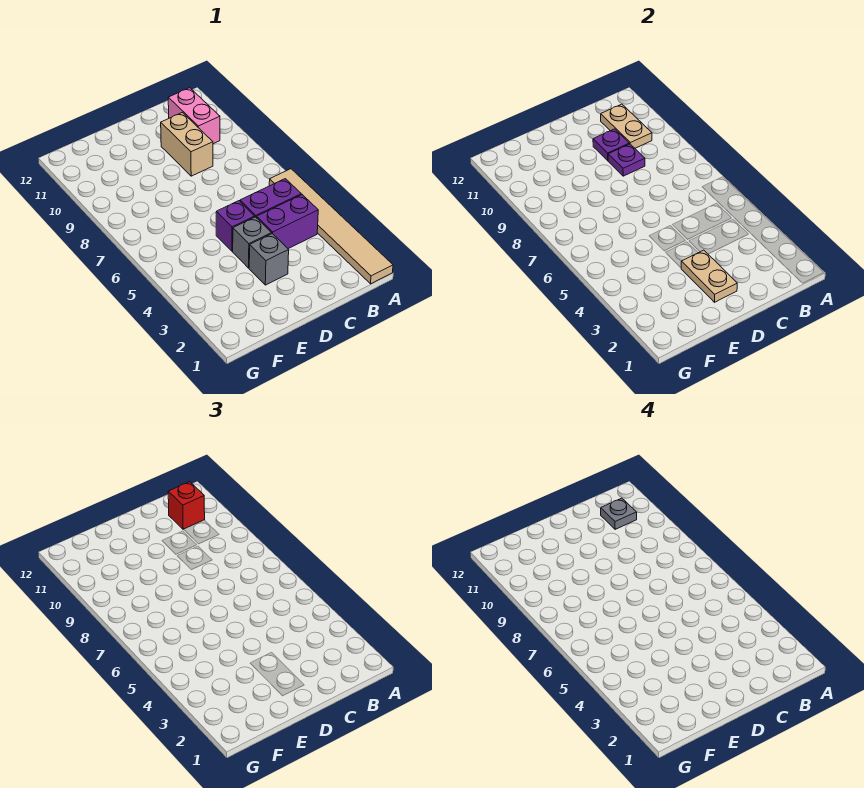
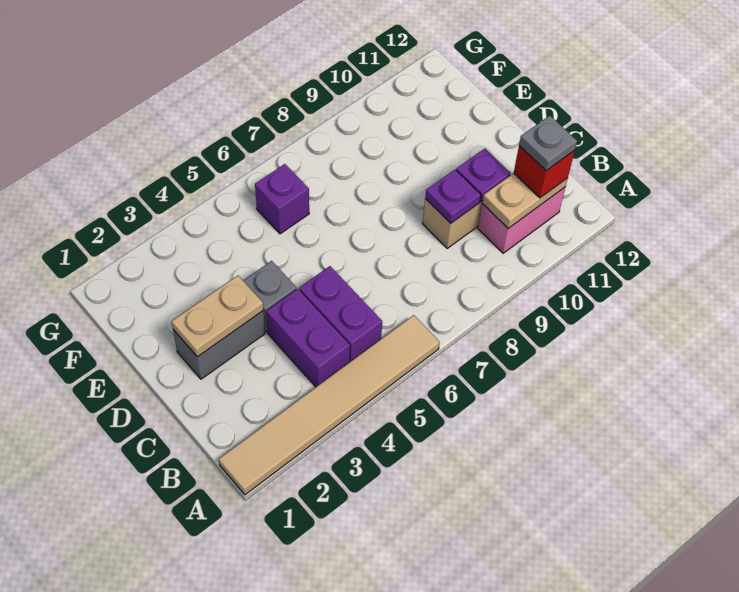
grey brick D3 level 1 -> grey brick D2:D3 level 1
purple brick D5 level 1 -> purple brick F6 level 1

